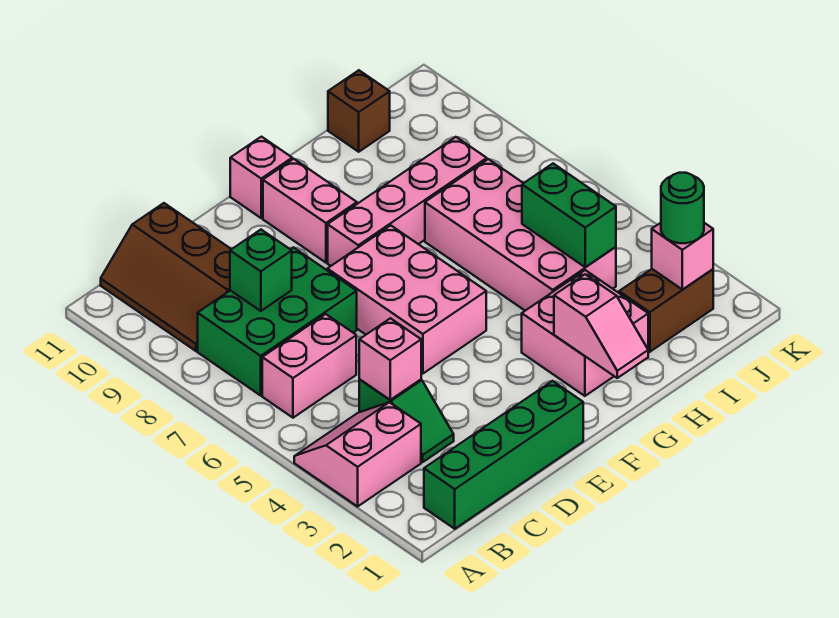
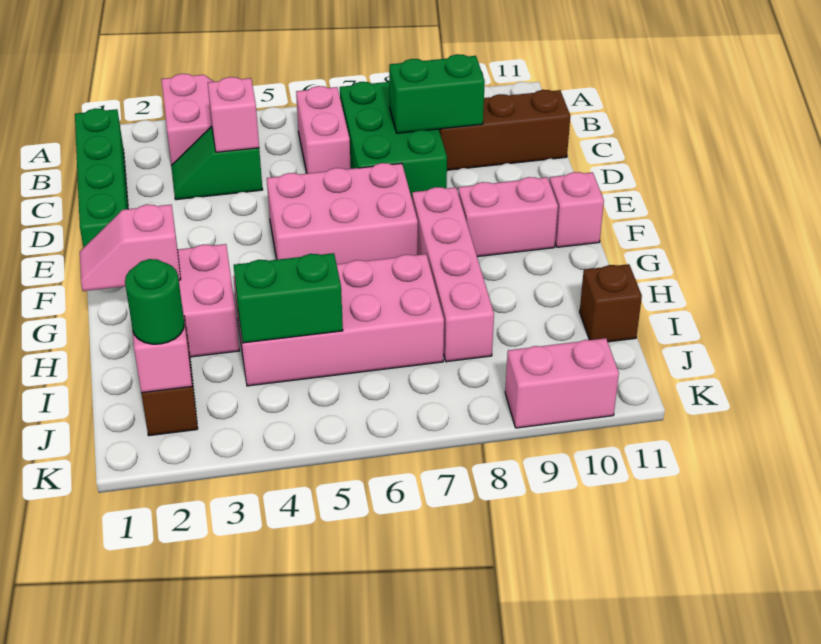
green brick C8 level 2 -> green brick C8:C9 level 2
none -> pink brick K9:K10 level 1

